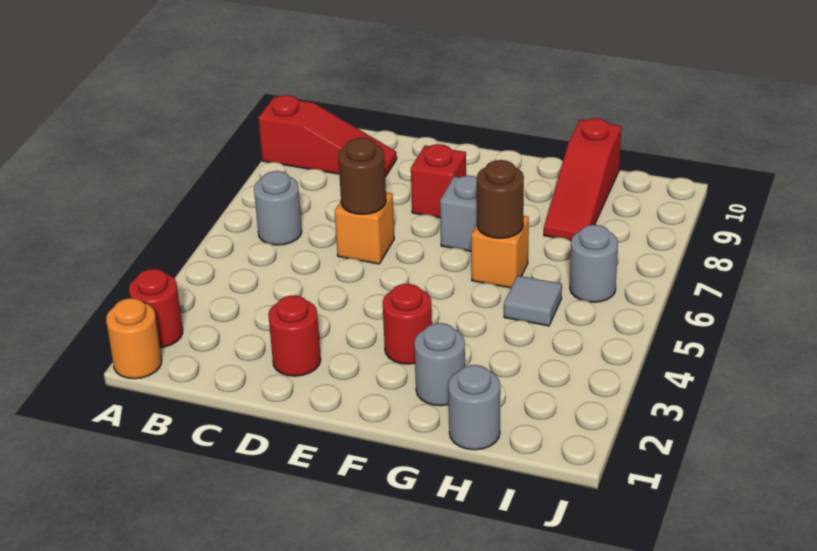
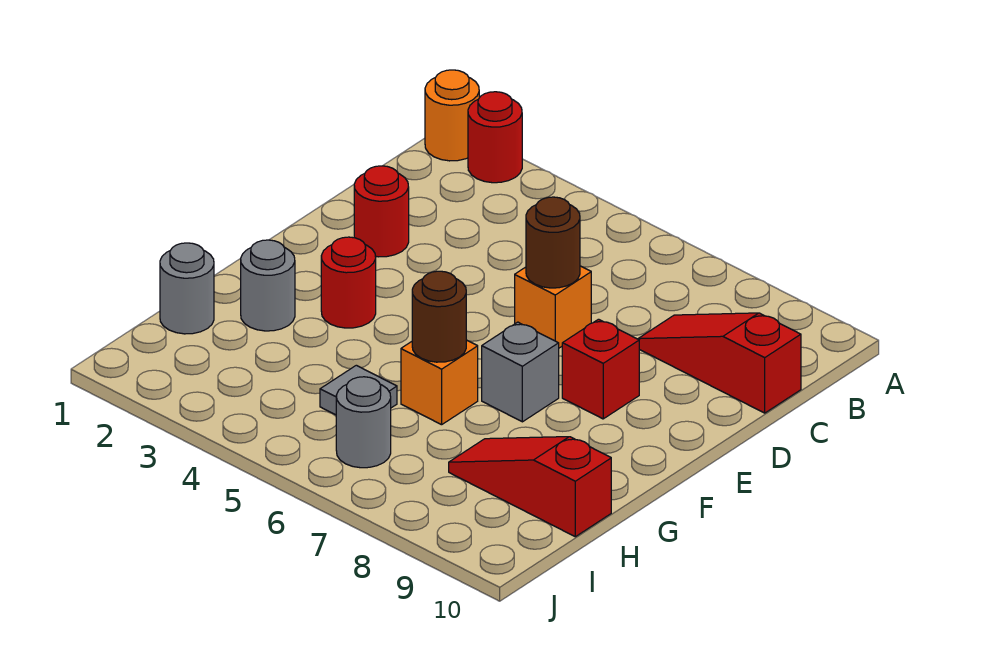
red slope A9:C9 level 1 top A -> red slope C8:C10 level 1 top 10
grey round brick B6 level 1 -> none

